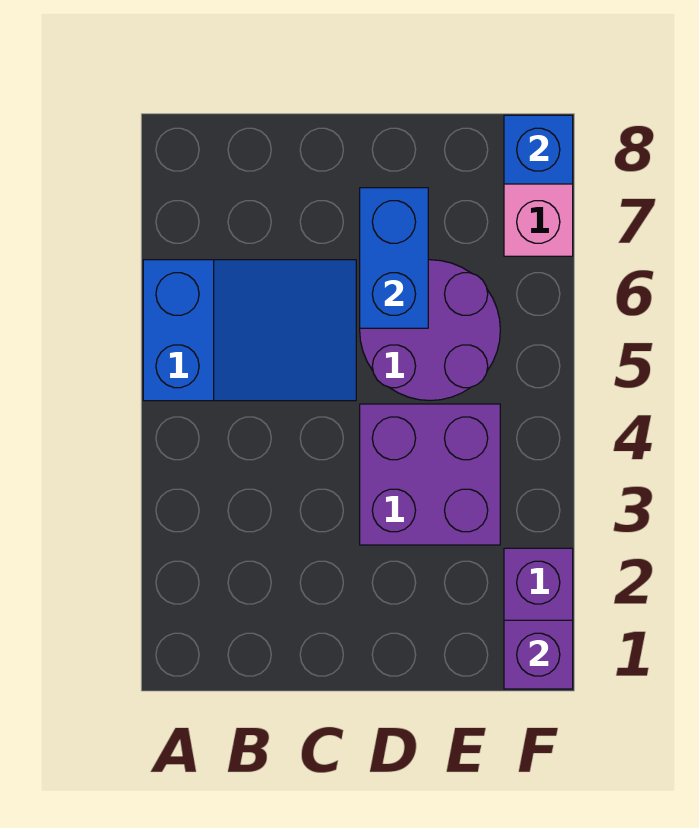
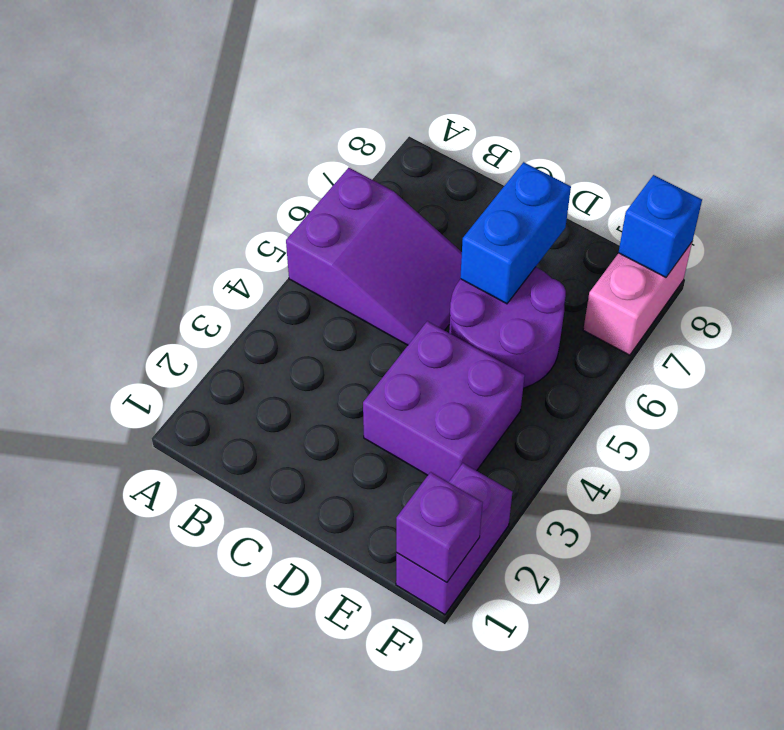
blue slope A5:C6 level 1 top A -> purple slope A5:C6 level 1 top A

